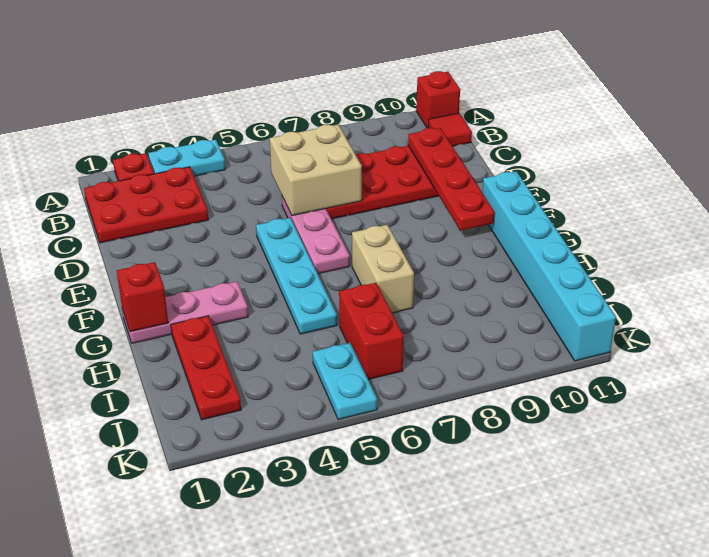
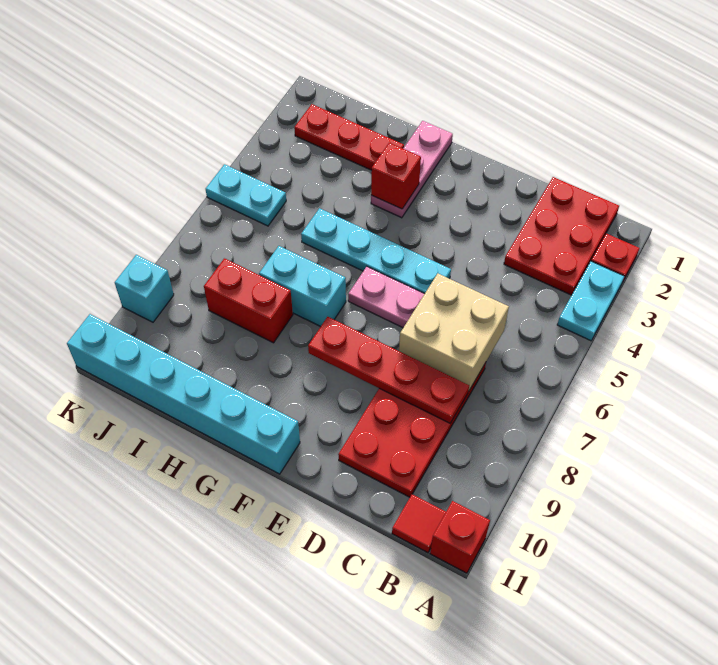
red plate C10:F10 level 2 -> red plate C8:F8 level 2
red brick G1 level 2 -> red brick G3 level 2
tan brick G7:H7 level 1 -> cyan brick G7:H7 level 1
red brick I6:J6 level 1 -> red brick H8:I8 level 1
none -> cyan brick K9 level 1

